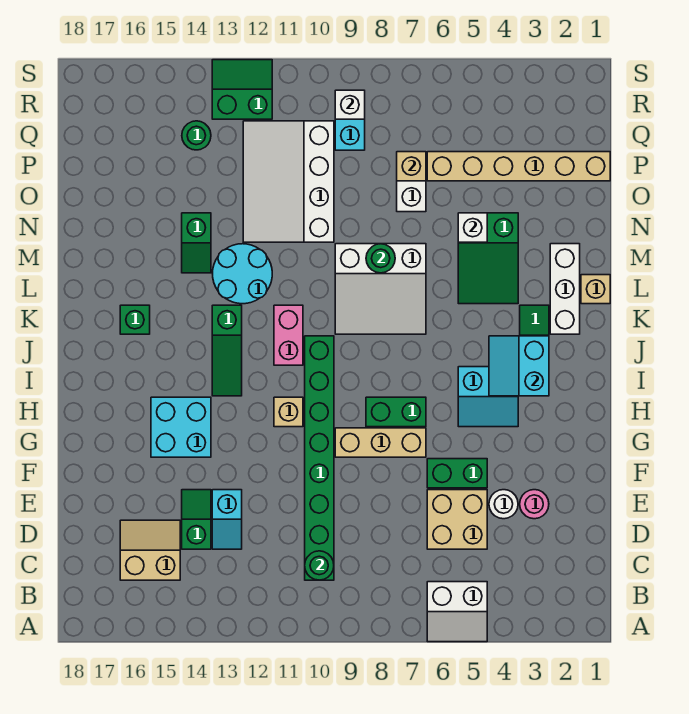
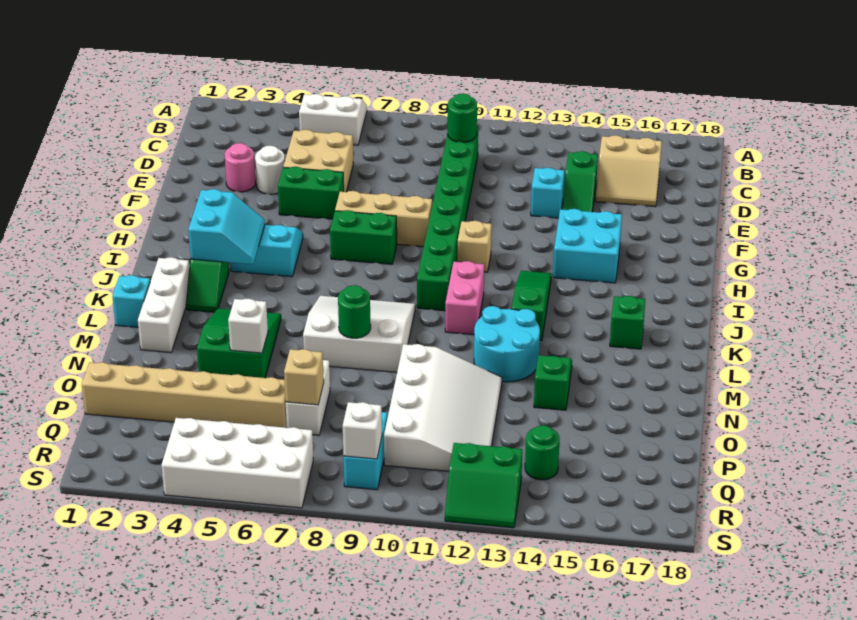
tan brick L1 level 1 -> cyan brick L1 level 1
none -> white brick R4:S7 level 1

